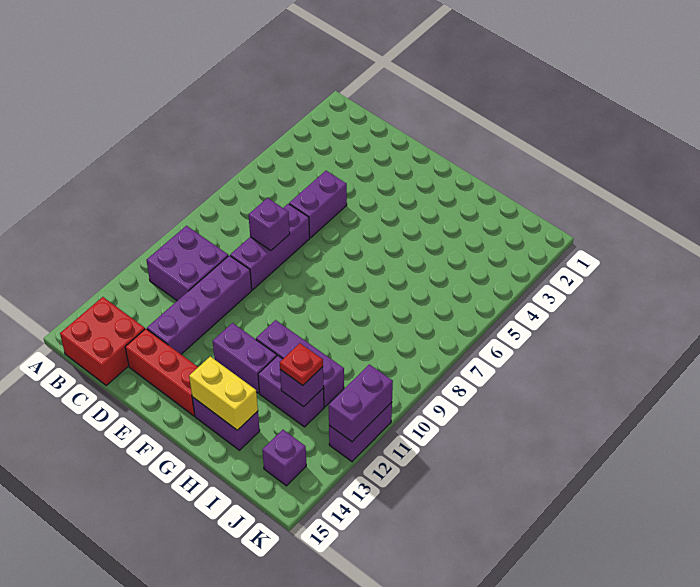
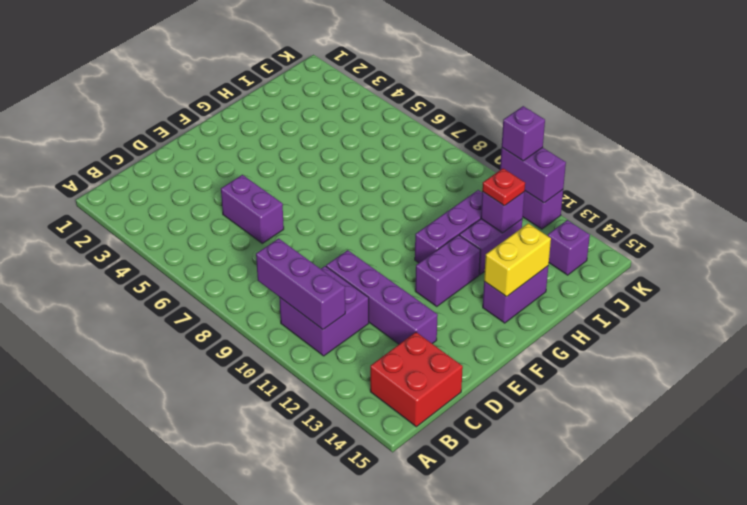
purple brick D7:D9 level 1 -> purple brick B9:B11 level 2
purple brick D8 level 2 -> purple brick K11 level 3
red brick D14:F14 level 1 -> none

